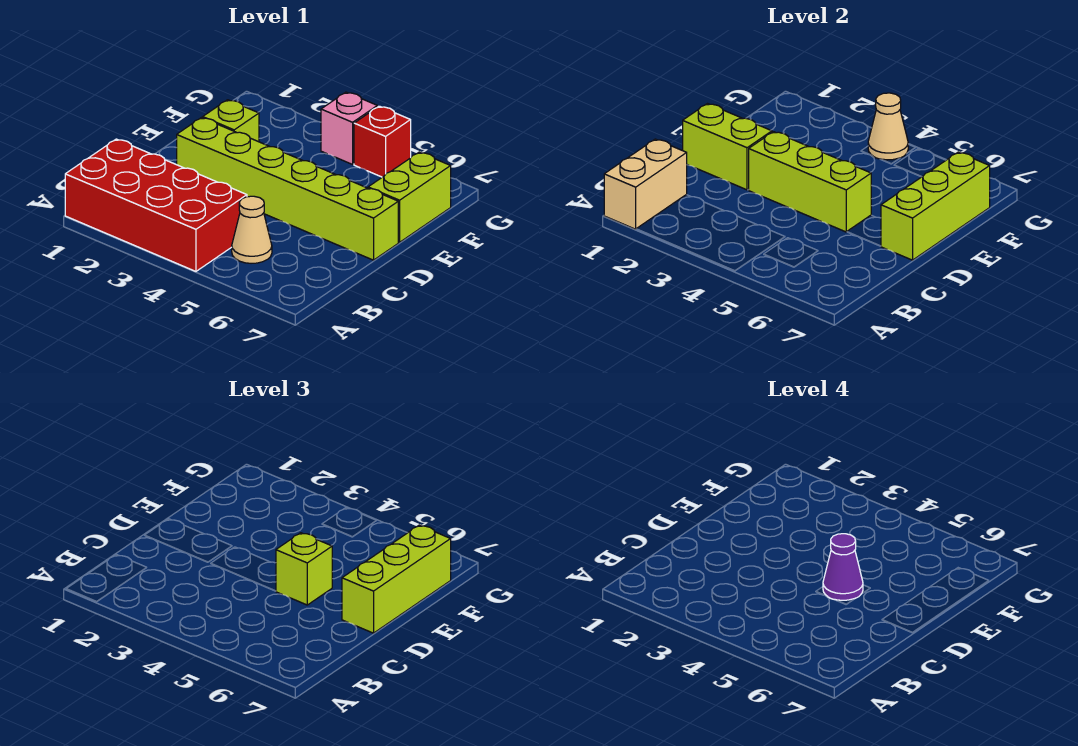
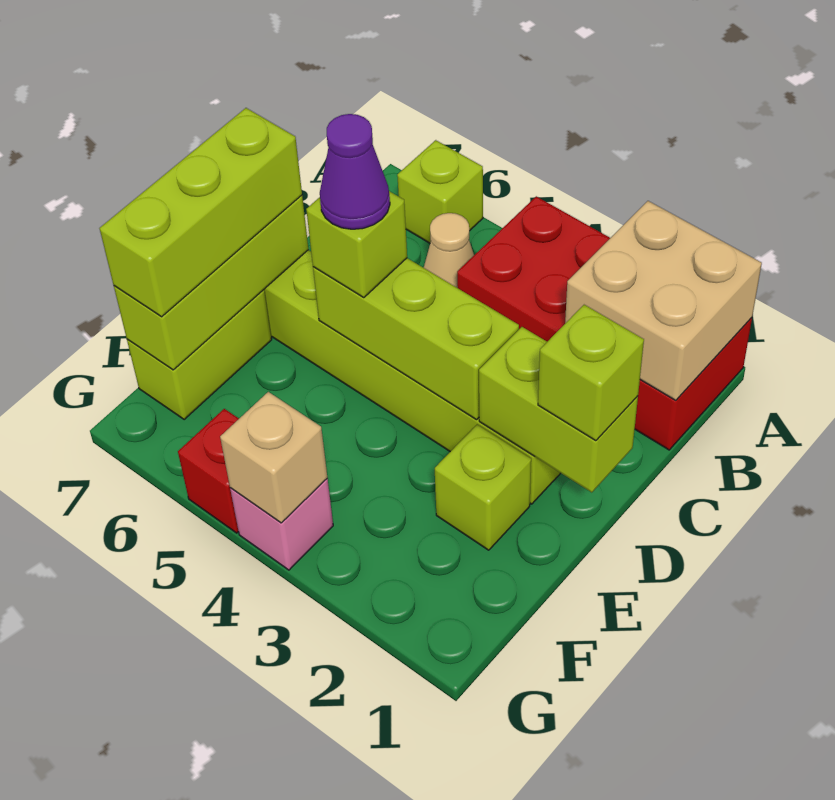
tan brick A1:B1 level 2 -> tan brick A1:B2 level 2
none -> lime brick A6 level 1
none -> lime brick D1 level 3
tan cone G4 level 2 -> tan brick G4 level 2

